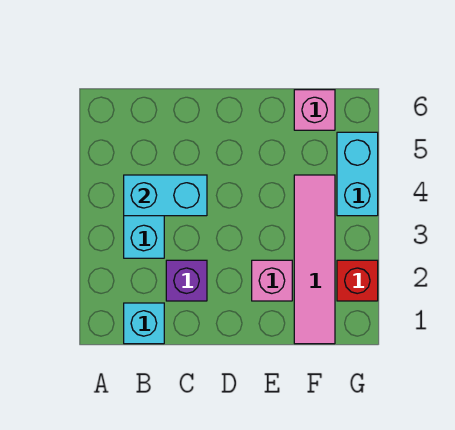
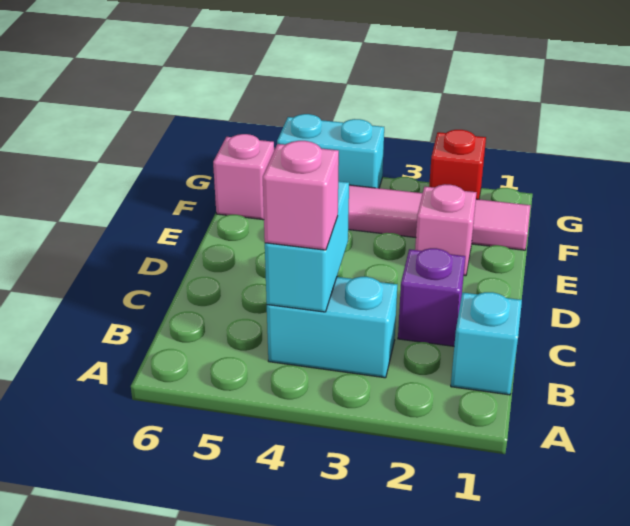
none -> pink brick B4 level 3

